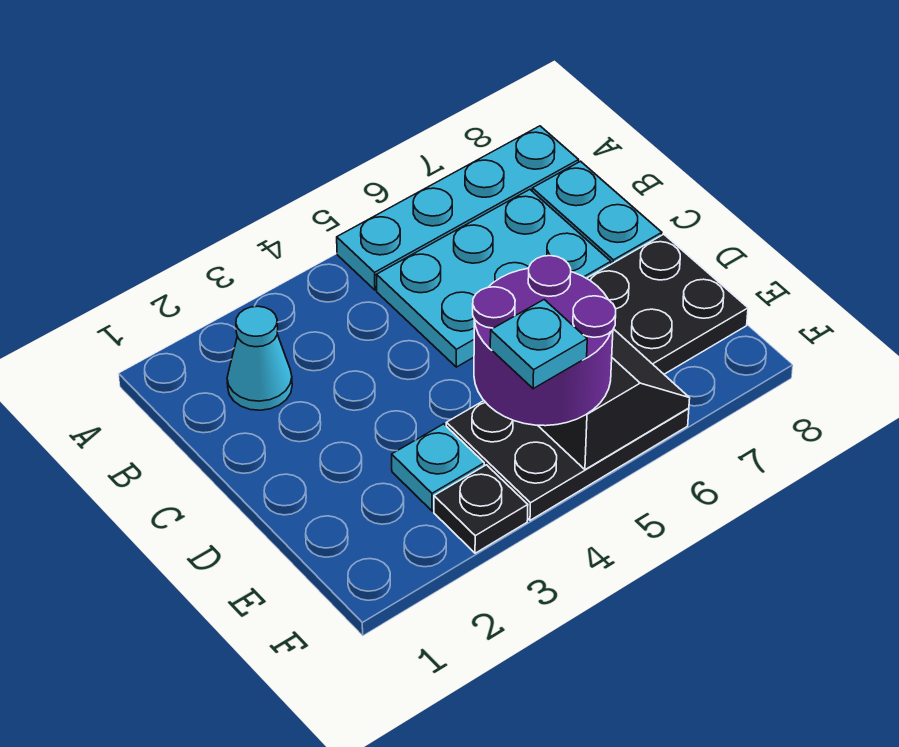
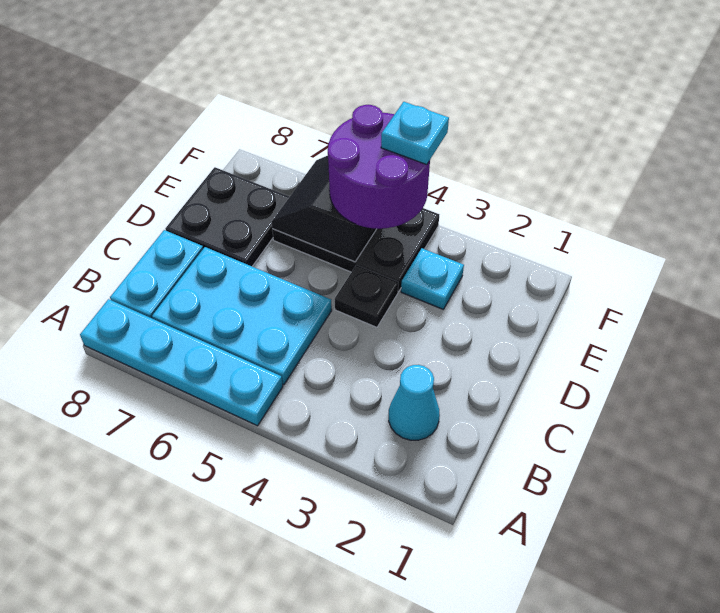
black plate F3 level 1 -> black plate D4 level 1

